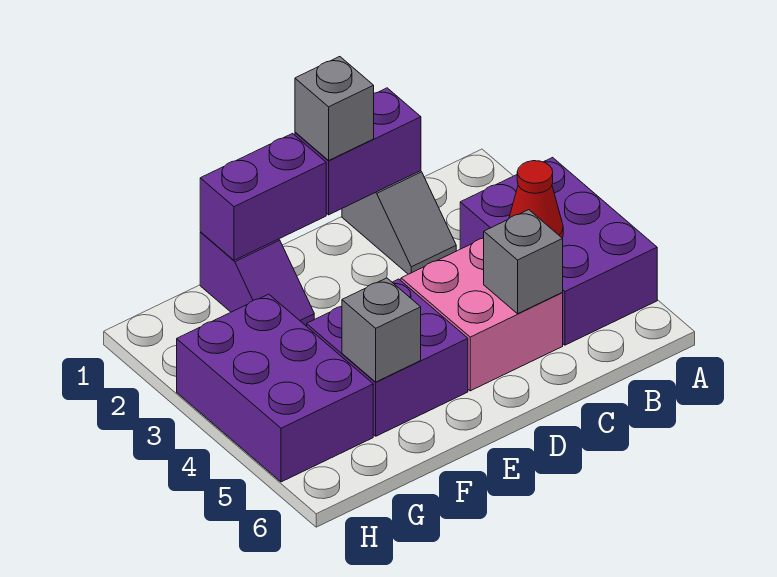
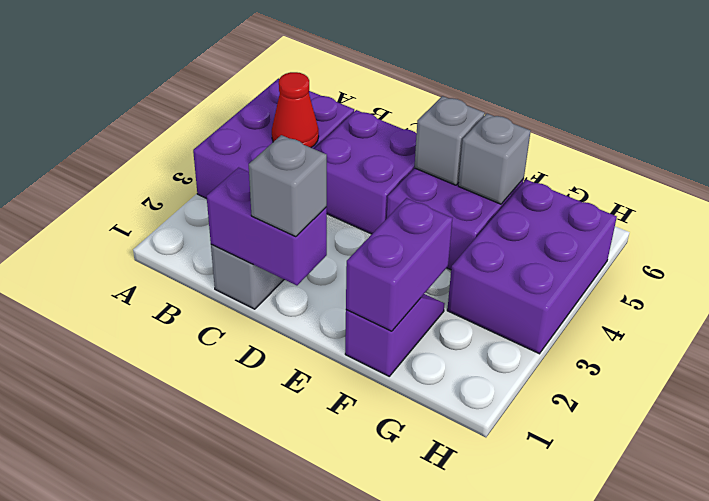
pink brick C4:D5 level 1 -> purple brick C4:D5 level 1
grey brick C5 level 2 -> grey brick E5 level 2
purple brick E1:F1 level 2 -> purple brick F1:F2 level 2

